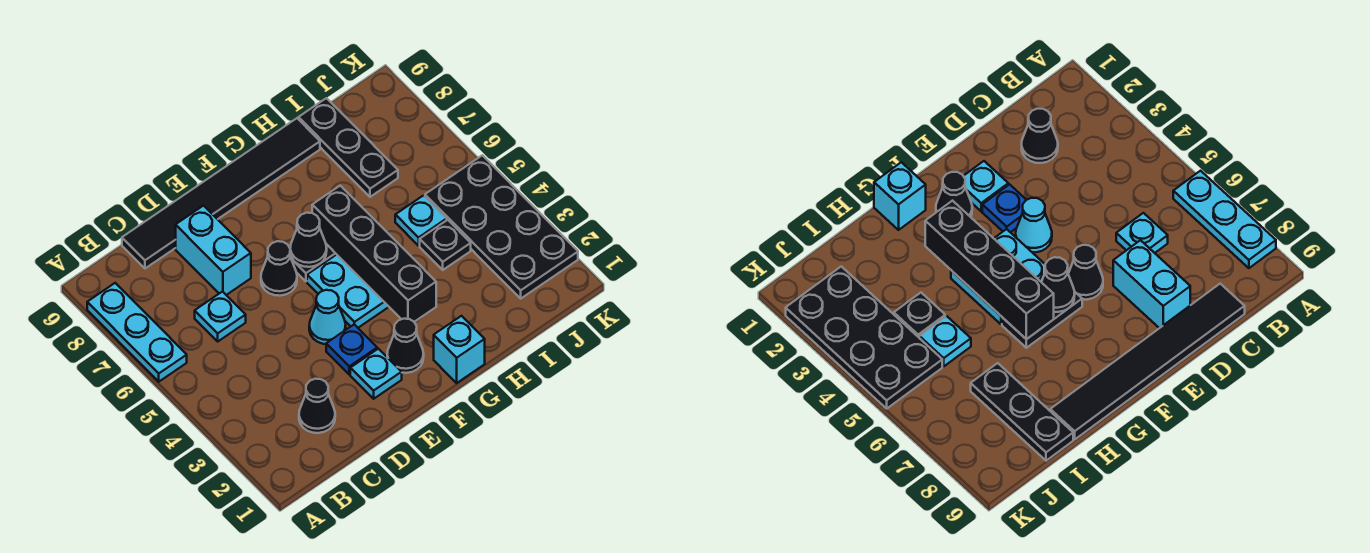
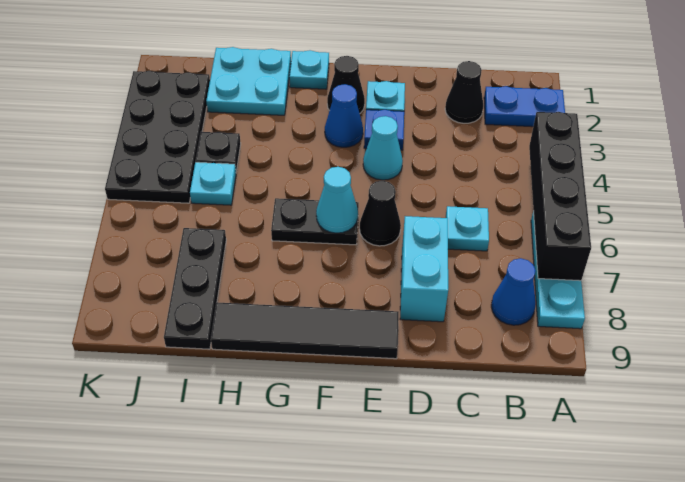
none -> blue plate A2:B2 level 1
none -> blue cone B8 level 1
black tile C9:H9 level 1 -> black tile E9:H9 level 1
none -> blue cone F3 level 1
cyan plate F4:G5 level 1 -> cyan plate H1:I2 level 1
black cone F6 level 2 -> cyan cone F6 level 2
cyan brick G1 level 1 -> cyan plate G1 level 1
black brick G3:G6 level 2 -> black brick A4:A7 level 2

